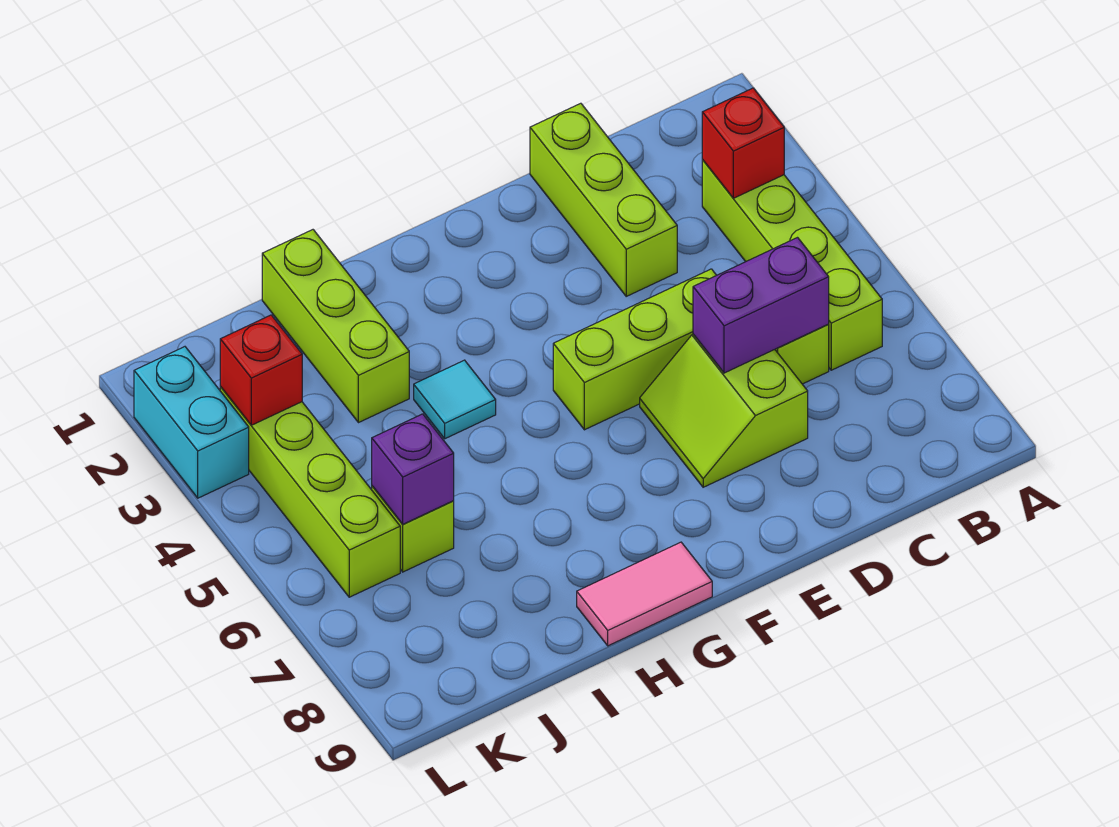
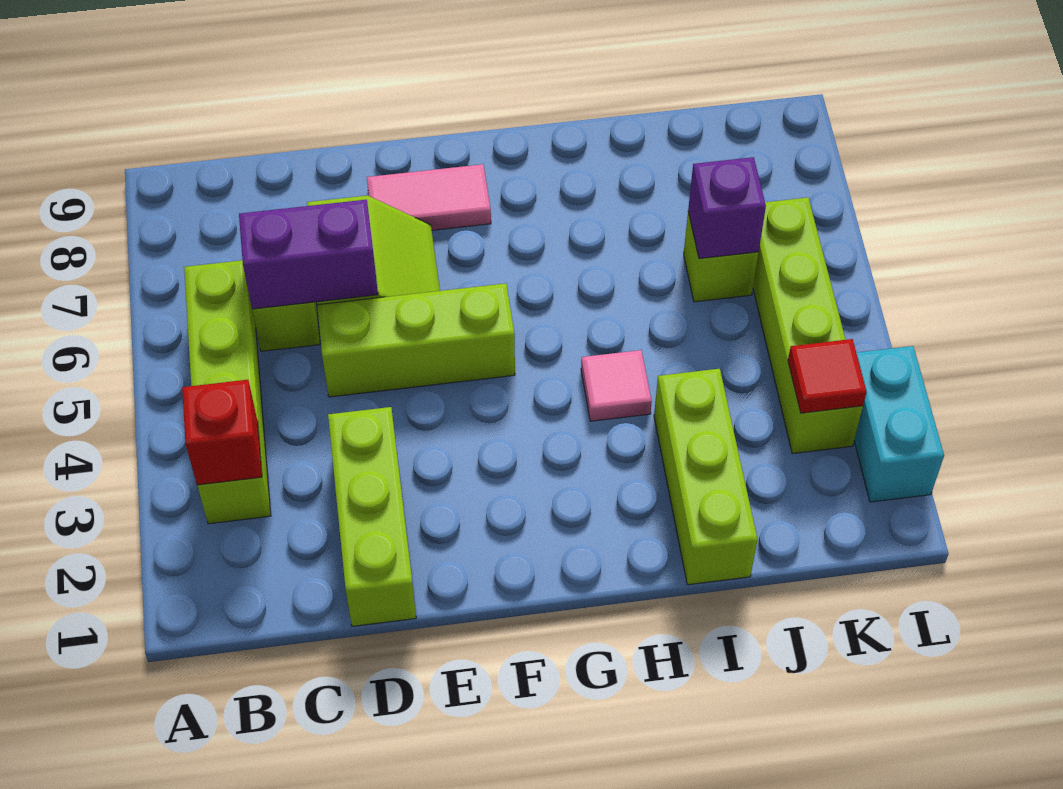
pink tile G9:H9 level 1 -> pink tile E8:F8 level 1
cyan tile H4 level 1 -> pink tile H4 level 1
red brick K3 level 2 -> red tile K3 level 2

